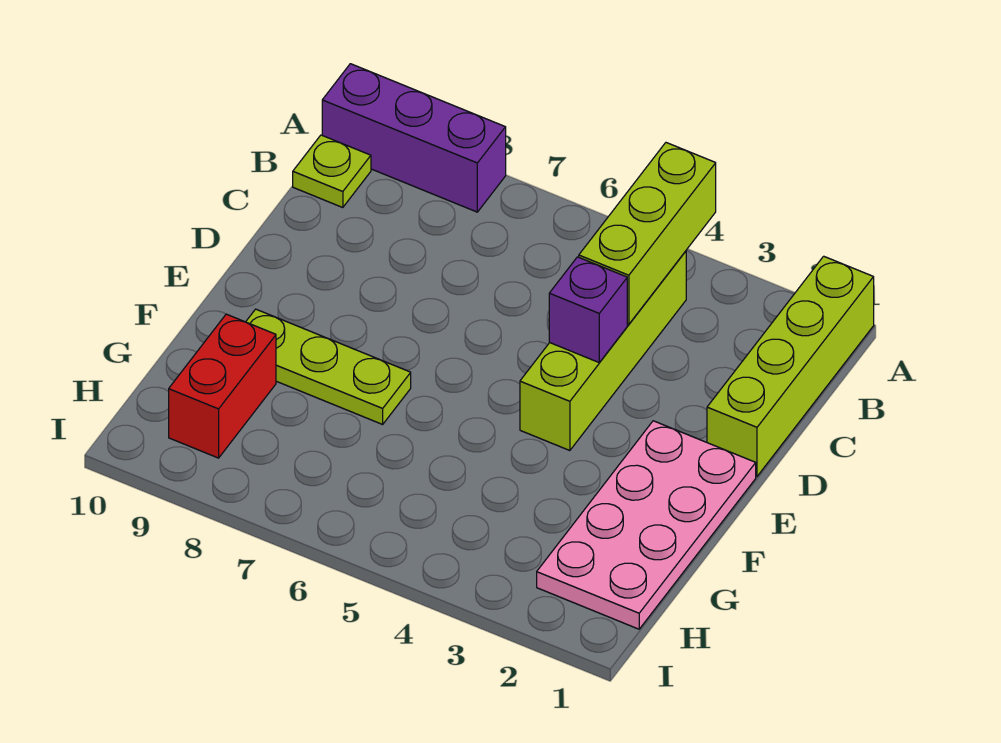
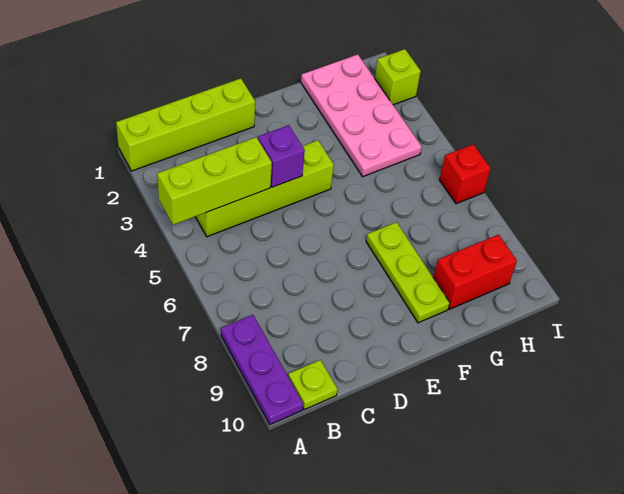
purple brick A8:A10 level 1 -> purple plate A8:A10 level 1
pink plate E1:H2 level 1 -> pink plate G1:H4 level 1
none -> lime brick I2 level 1
none -> red brick I6 level 1

